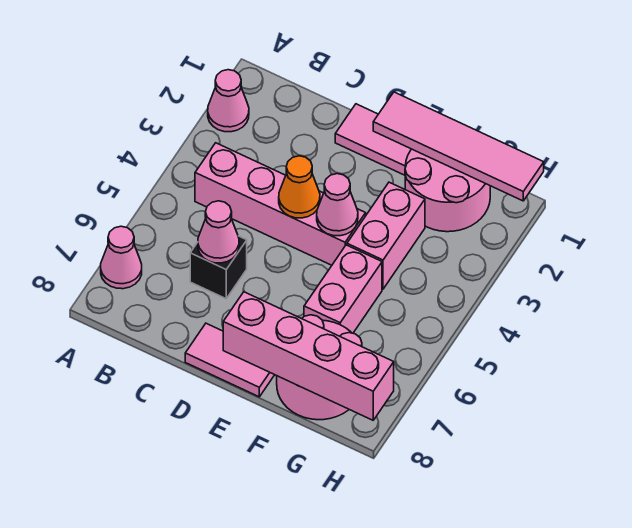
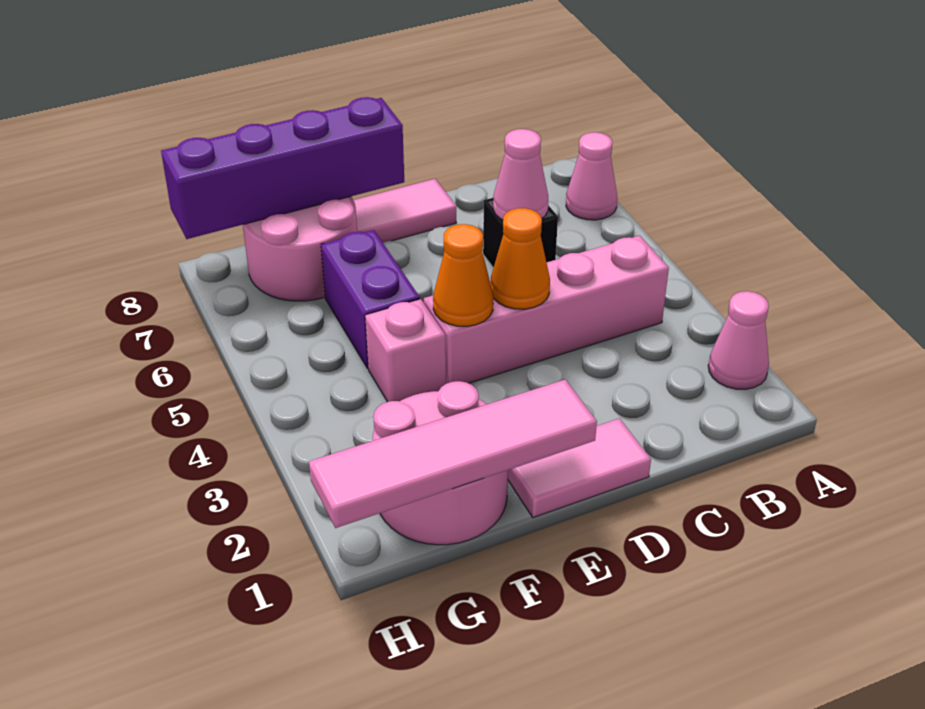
pink cone E4 level 2 -> orange cone E4 level 2
pink brick E8:H8 level 2 -> purple brick E8:H8 level 2
pink brick F3:F4 level 1 -> pink brick F4 level 1
pink brick F5:F6 level 1 -> purple brick F5:F6 level 1

